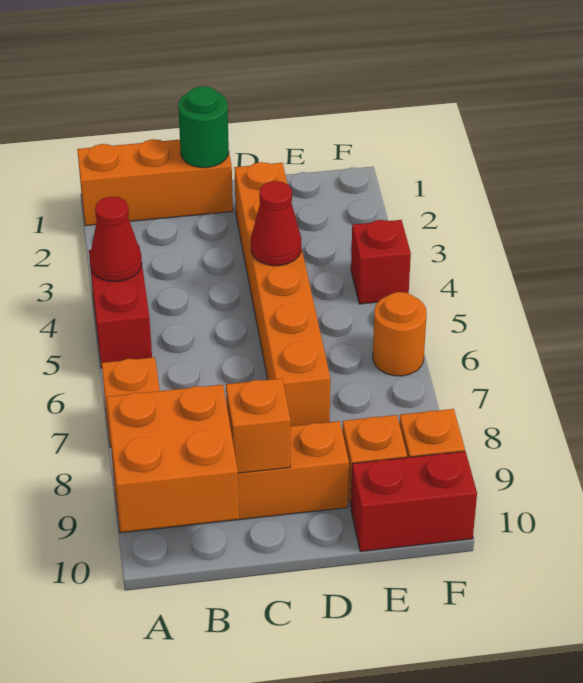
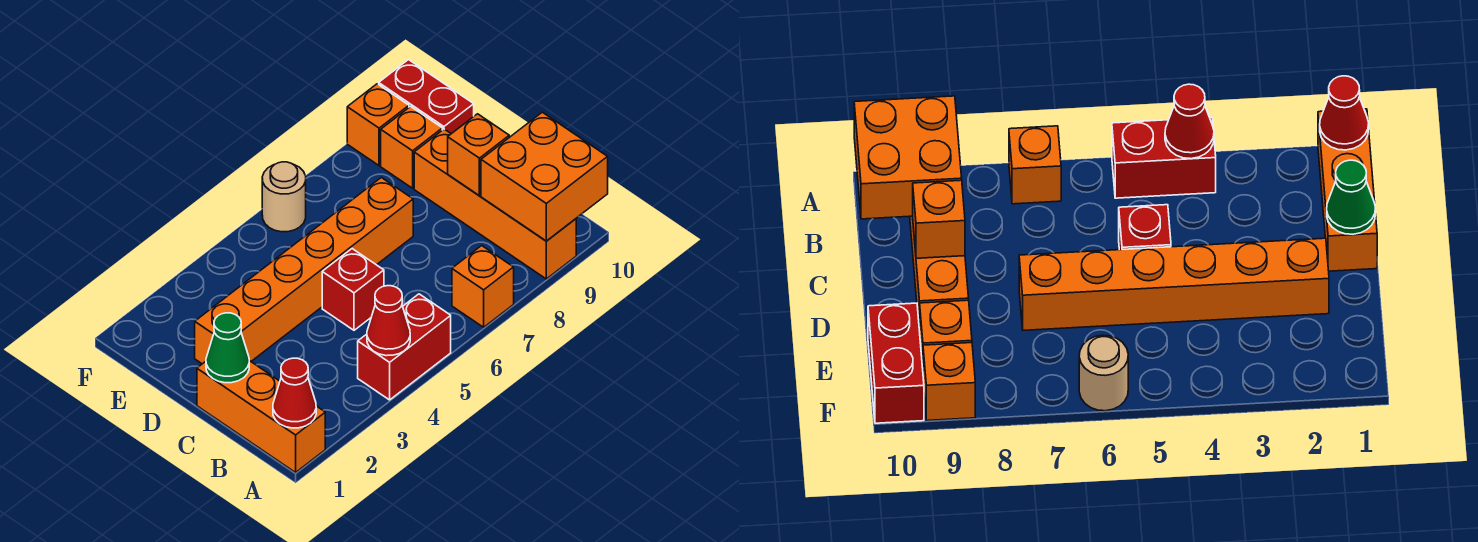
green round brick C1 level 2 -> green cone C1 level 2
red cone D4 level 2 -> red cone A1 level 2
red brick F4 level 1 -> red brick C5 level 1
orange round brick F6 level 1 -> tan round brick F6 level 1

